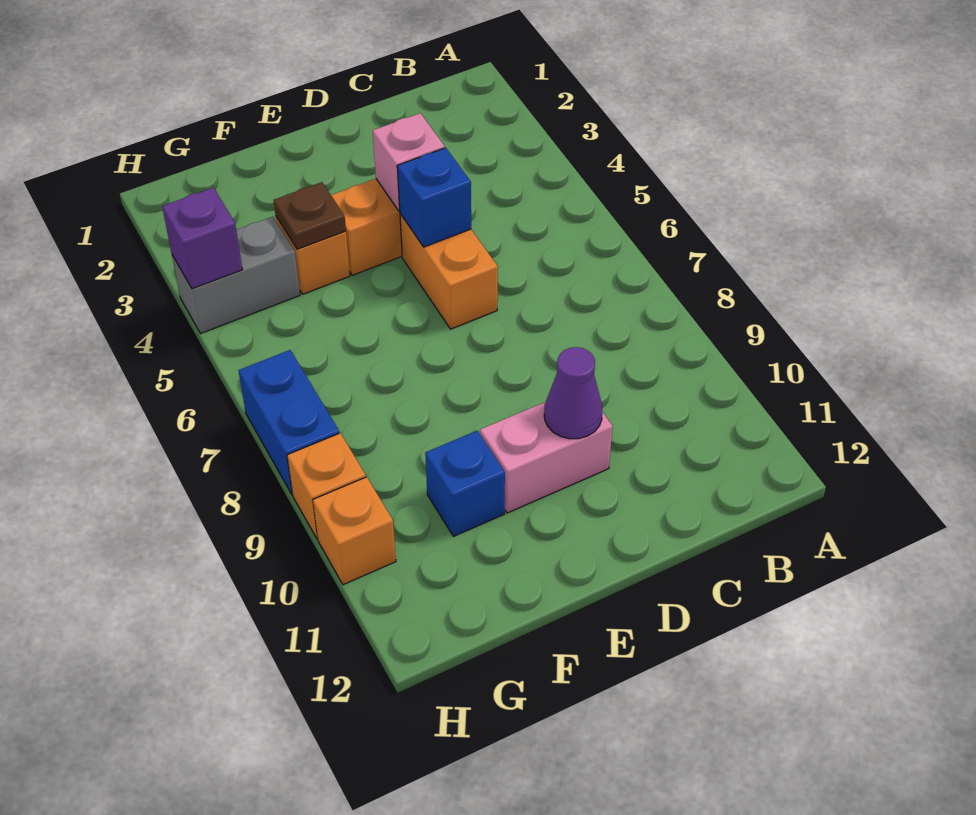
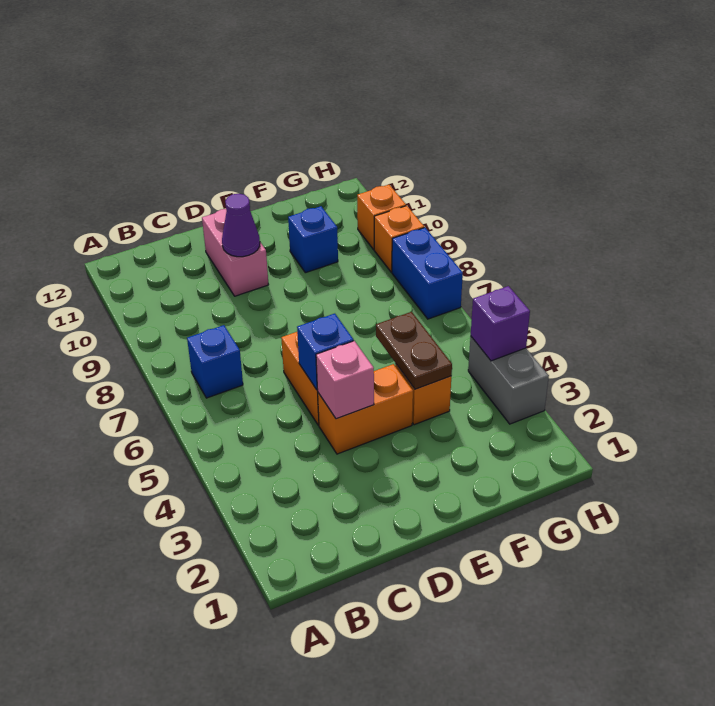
none -> blue brick B7 level 1
pink brick D10:E10 level 1 -> pink brick D10:D11 level 1
brown plate F4 level 2 -> brown plate F4:F5 level 2
grey brick G4:H4 level 1 -> grey brick H3:H4 level 1

